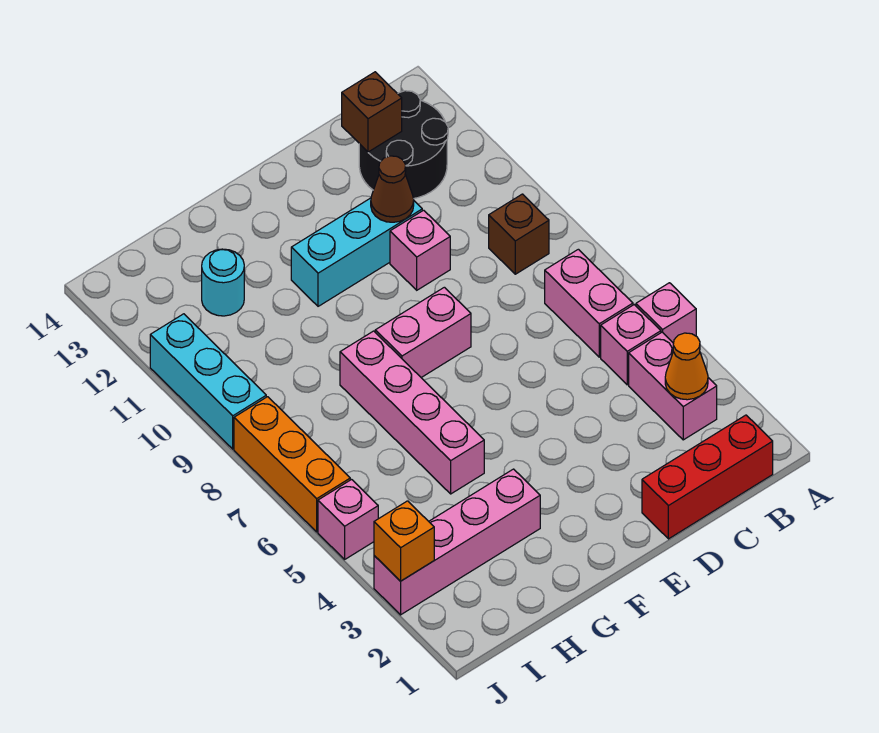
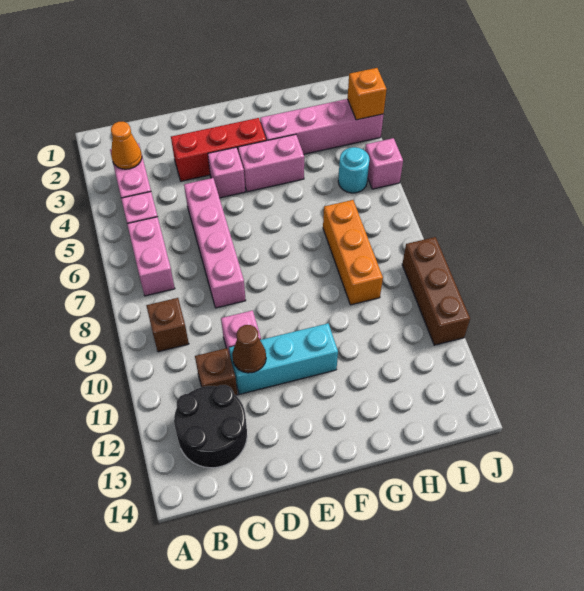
pink brick A5 level 1 -> pink brick E4 level 1
red brick B1:D1 level 1 -> red brick D3:F3 level 1
brown brick C13 level 2 -> brown brick C11 level 1
pink brick E8:F8 level 1 -> pink brick F4:G4 level 1
pink brick G5:G8 level 1 -> pink brick D5:D8 level 1
cyan round brick H12 level 1 -> cyan round brick I5 level 1
orange brick J6:J8 level 1 -> orange brick H7:H9 level 1
cyan brick J9:J11 level 1 -> brown brick J9:J11 level 1

